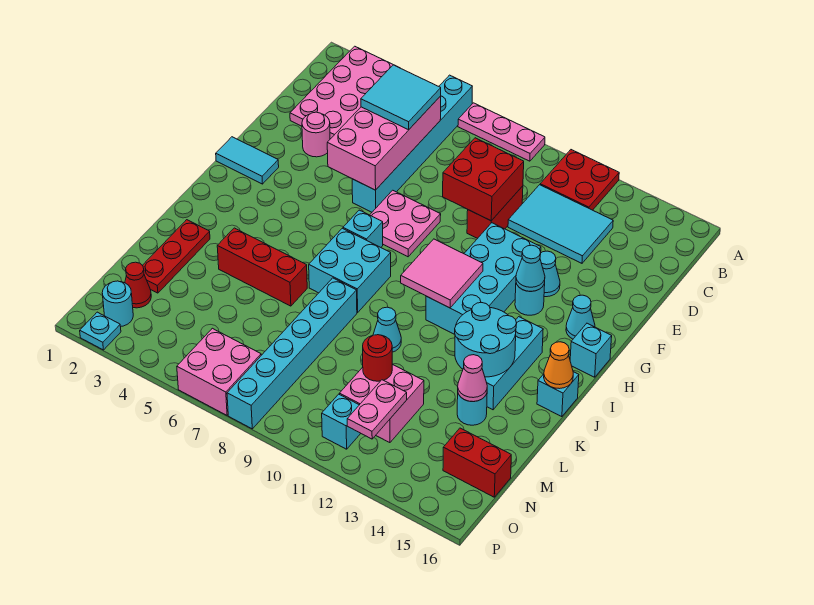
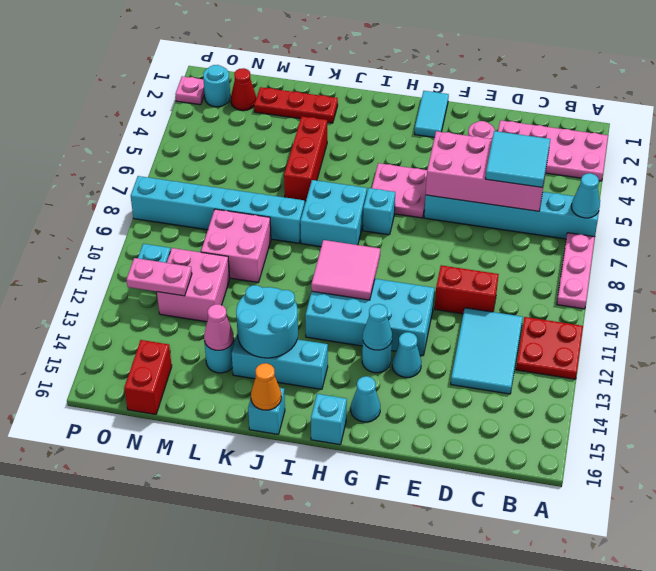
red brick D9:E10 level 2 -> none
pink plate F7:G8 level 1 -> pink plate G5:H6 level 1
cyan cone K10 level 1 -> cyan cone A6 level 2
red round brick M11 level 2 -> none
pink brick O6:P7 level 1 -> pink brick L9:M10 level 1
cyan plate P2 level 1 -> pink plate P2 level 1

